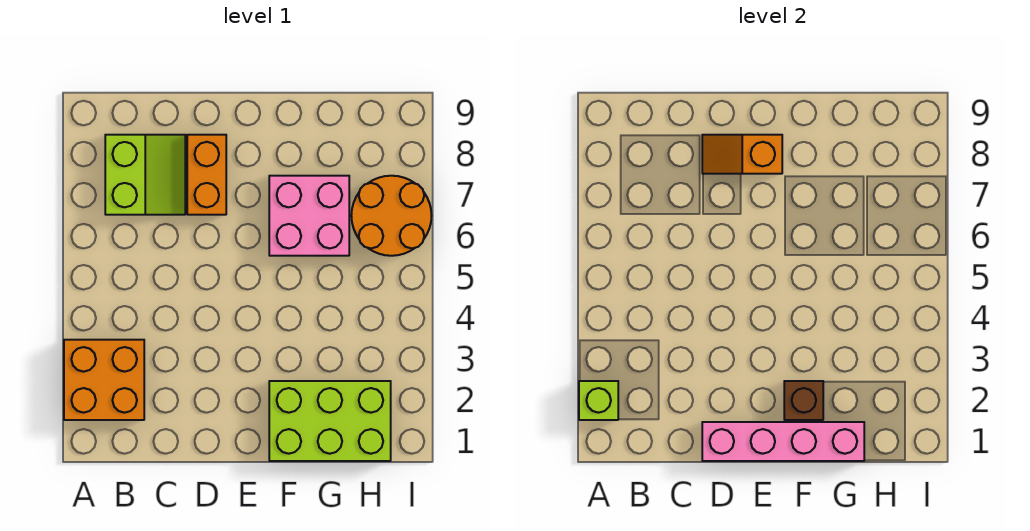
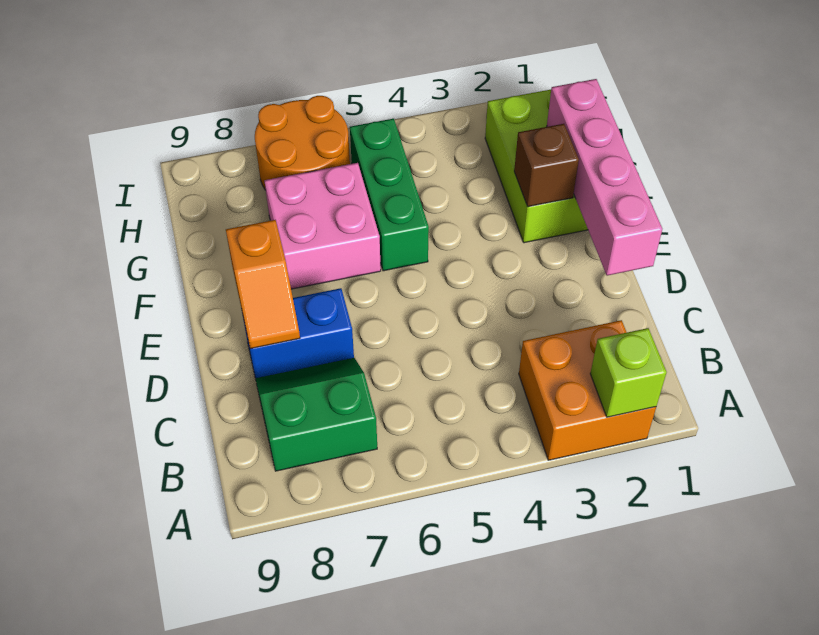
lime slope B7:C8 level 1 top B -> green slope B7:C8 level 1 top B
orange brick D7:D8 level 1 -> blue brick D7:D8 level 1
none -> green brick F5:H5 level 1

